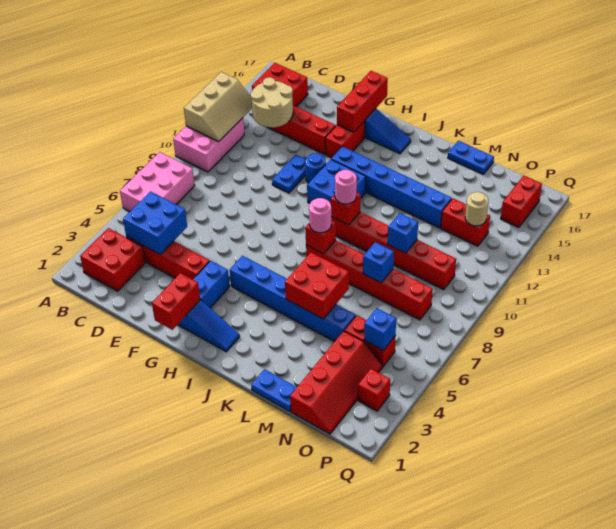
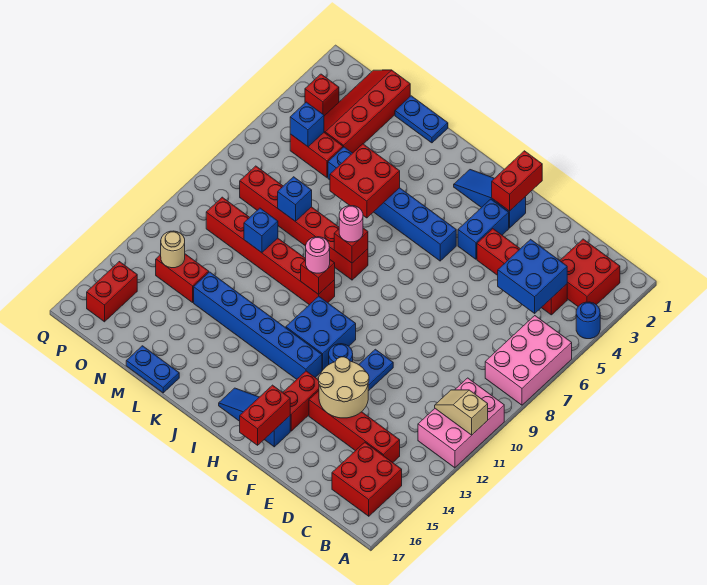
none -> blue round brick A4 level 1
tan slope A11:B13 level 2 top A -> tan slope A11:B11 level 2 top A
tan round brick C13:D14 level 2 -> tan round brick E13:F14 level 2
red brick G15:G17 level 2 -> red brick G16:G17 level 2

